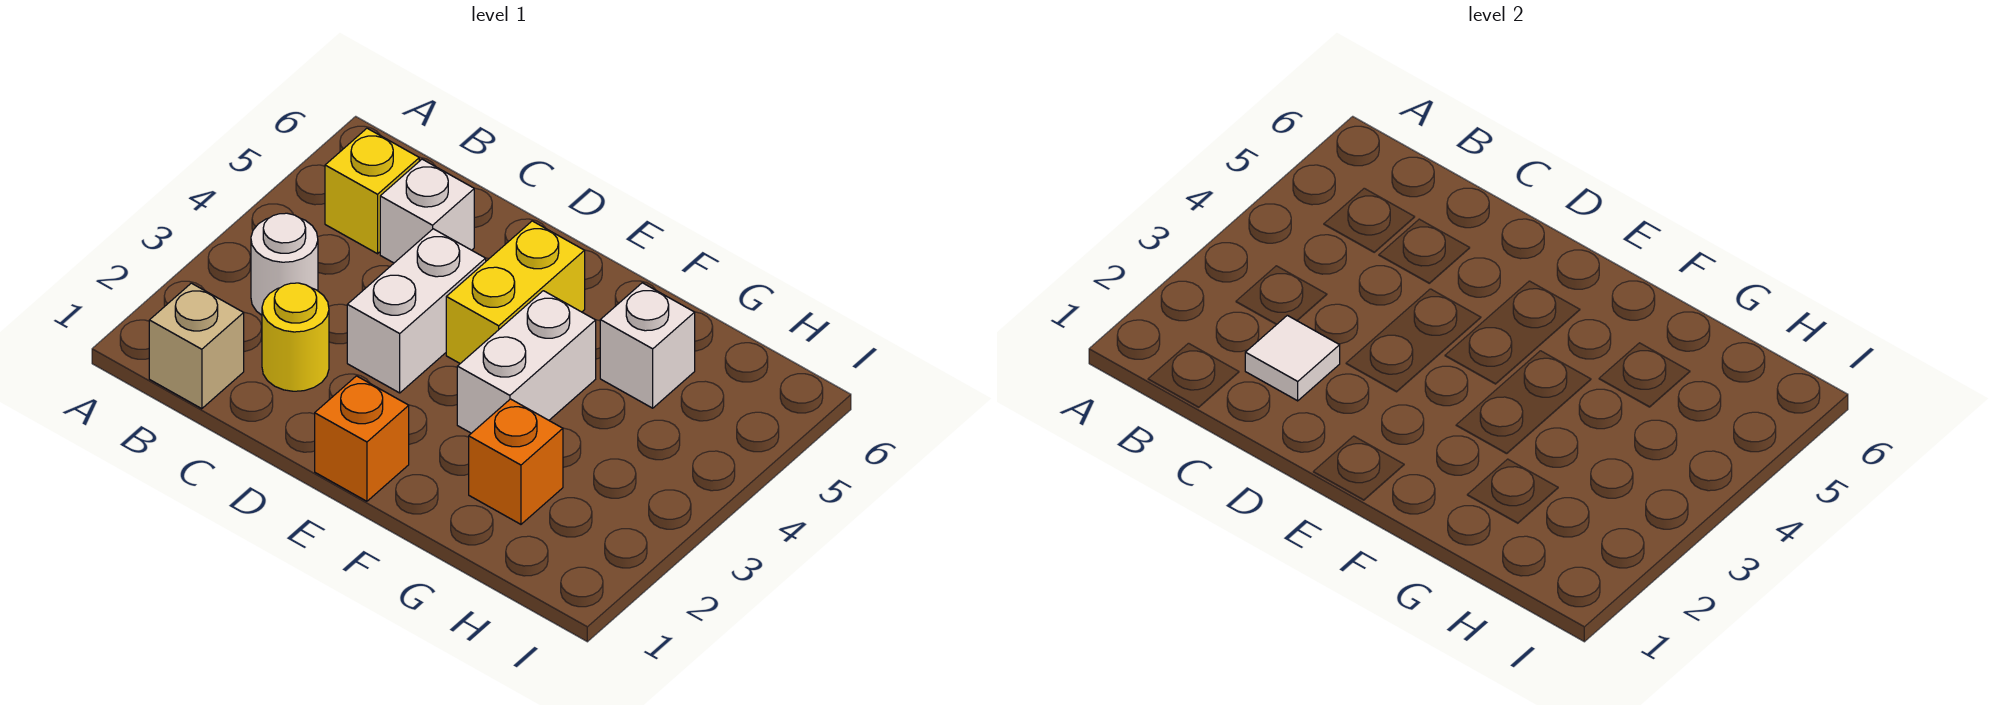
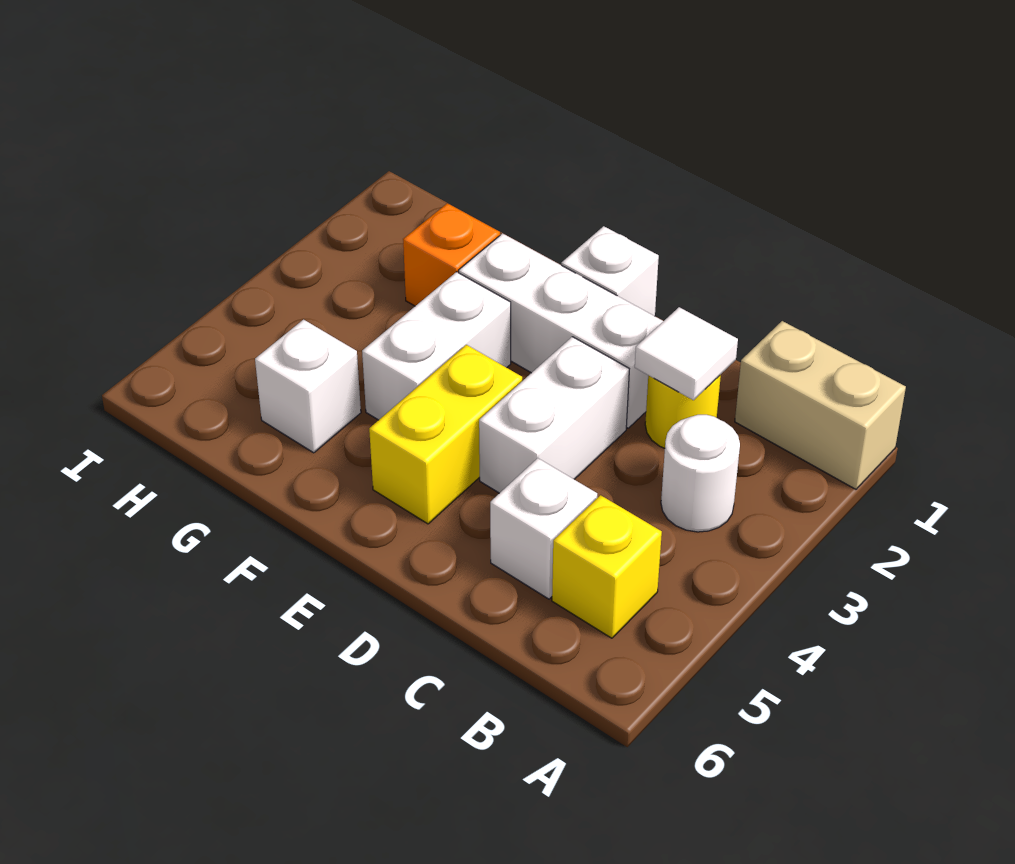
tan brick B1 level 1 -> tan brick A1:B1 level 1
none -> white brick D2:F2 level 1
orange brick E1 level 1 -> white brick E1 level 1

